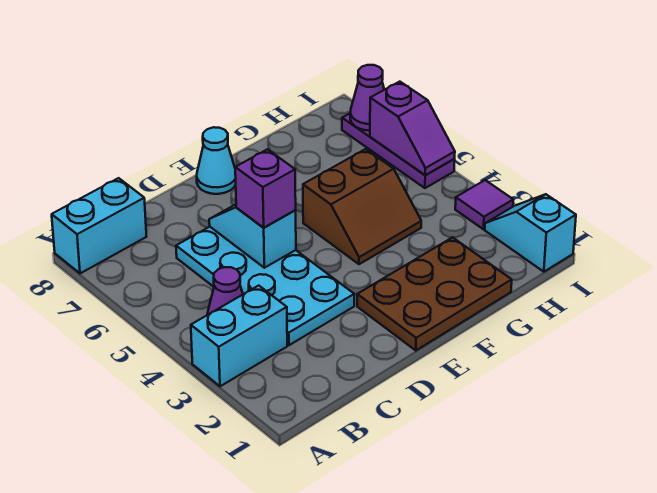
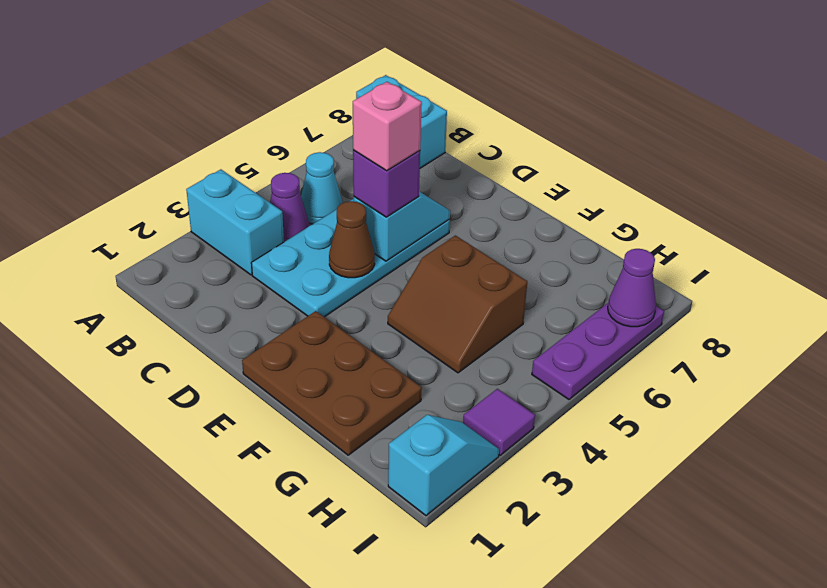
none -> brown cone D4 level 2
none -> pink brick D5 level 4
cyan cone E8 level 1 -> cyan cone B5 level 1
purple slope I5:I6 level 2 top 6 -> none

